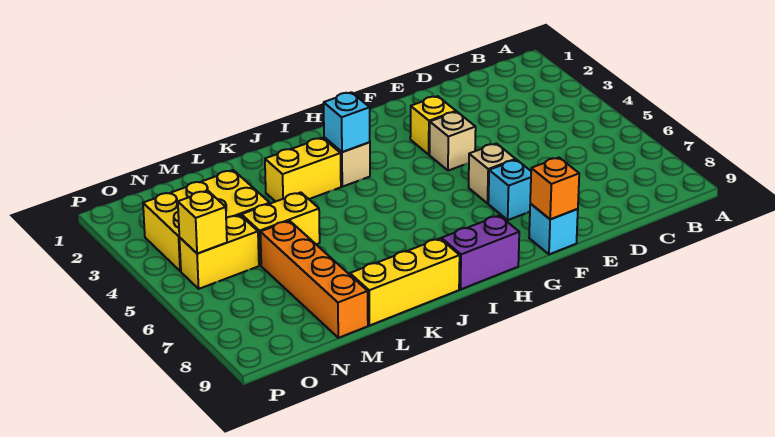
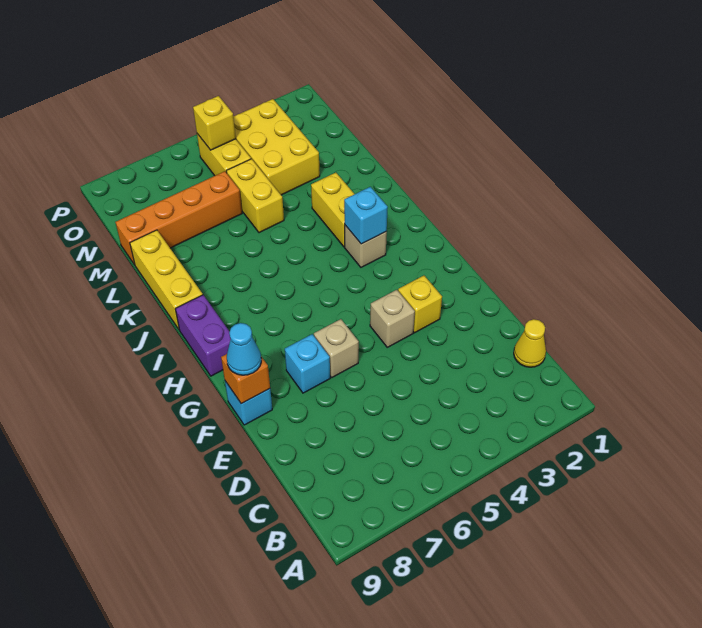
none -> yellow cone C1 level 1
none -> cyan cone F9 level 3

